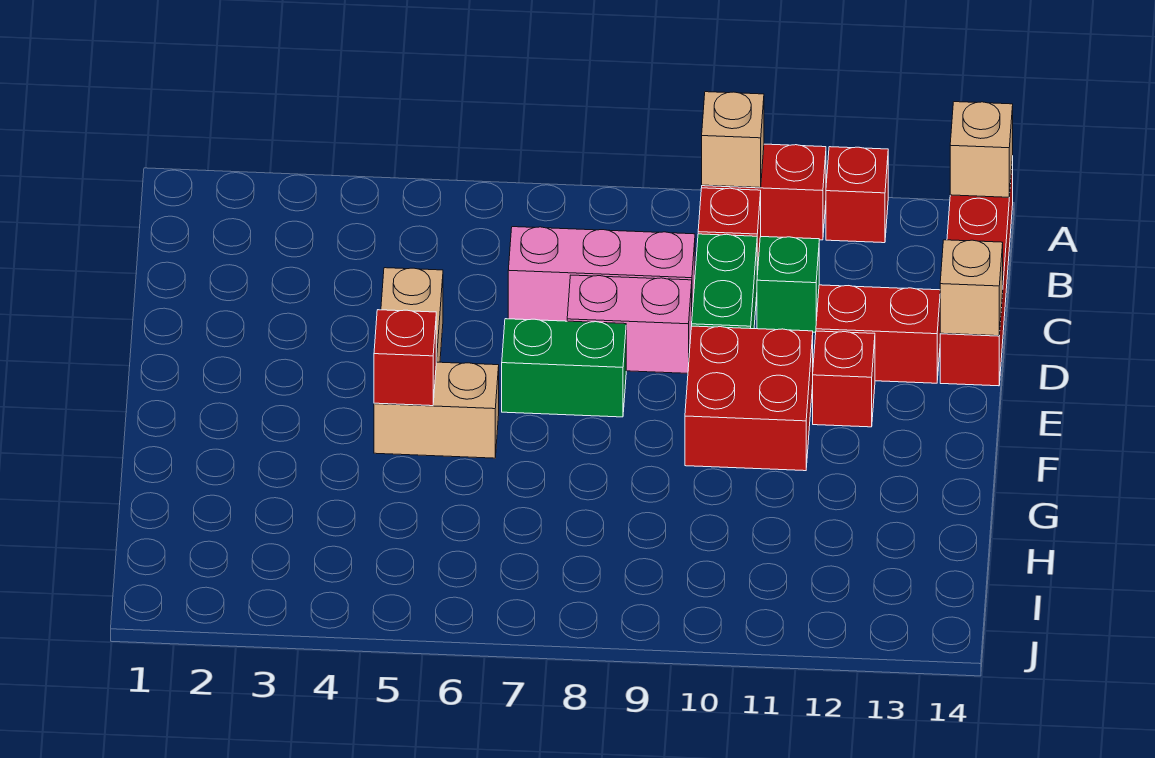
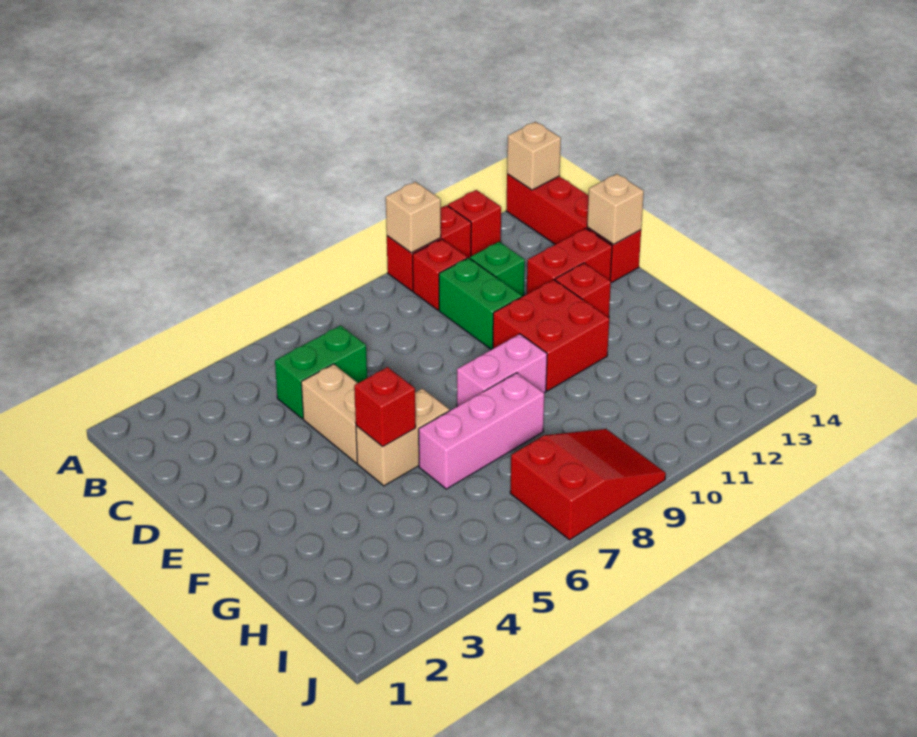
pink brick C7:C9 level 1 -> pink brick G6:G8 level 1
pink brick D8:D9 level 1 -> pink brick F8:F9 level 1
green brick E7:E8 level 1 -> green brick C5:C6 level 1
none -> red slope I7:J9 level 1 top 7

